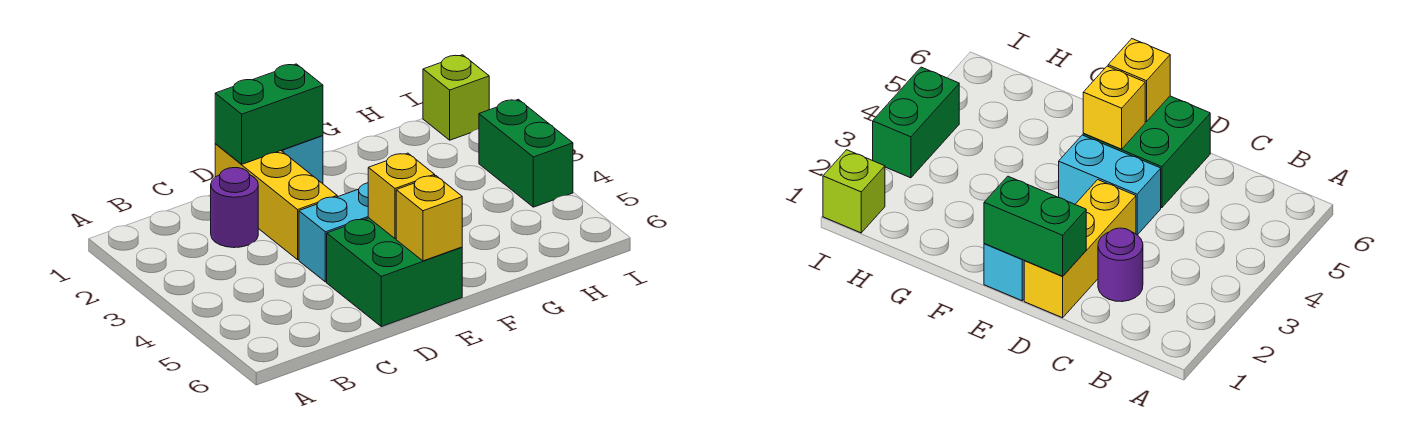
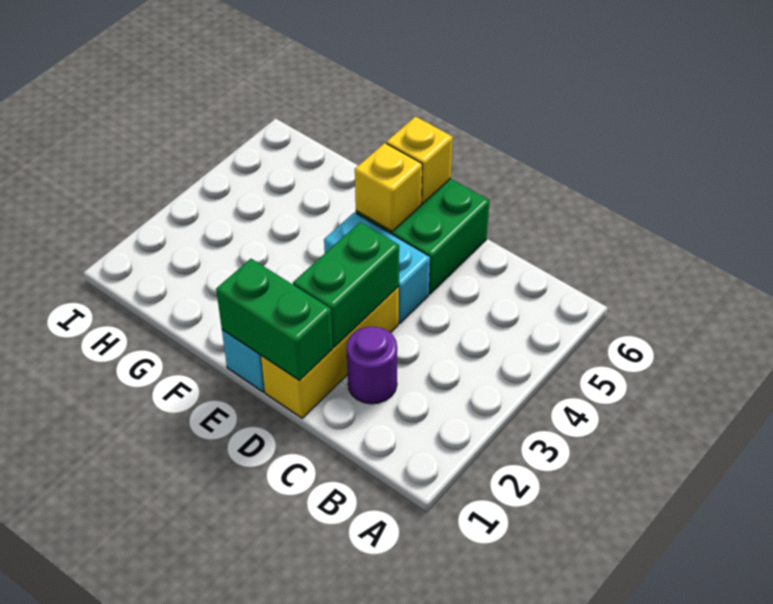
lime brick I1 level 1 -> none
green brick I3:I4 level 1 -> green brick D2:D3 level 2

